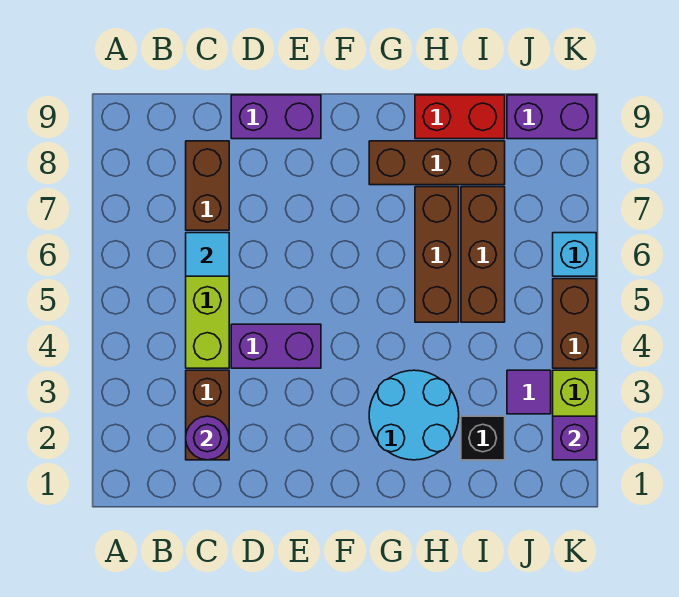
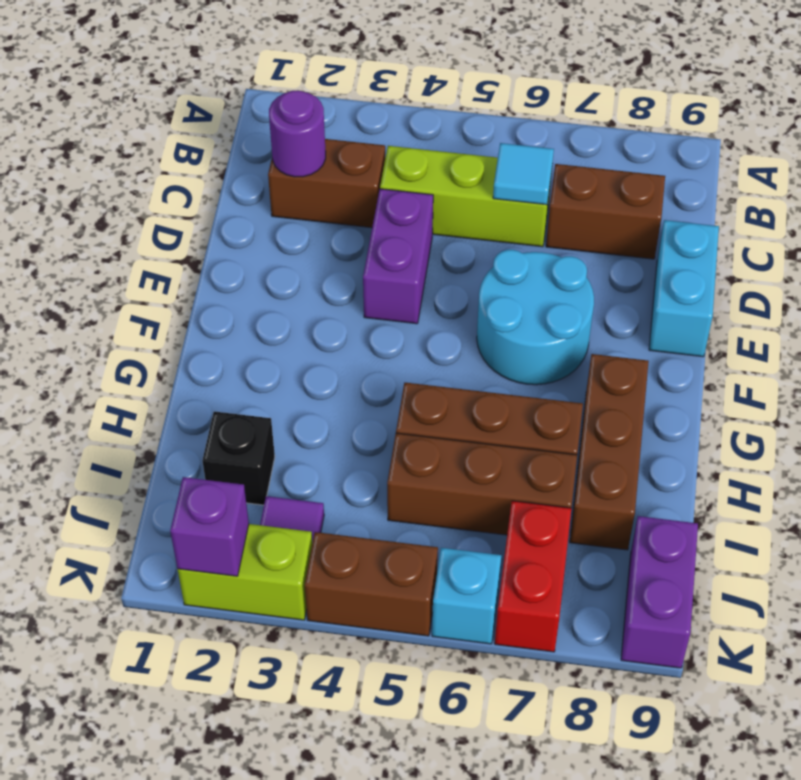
purple brick D9:E9 level 1 -> cyan brick D9:E9 level 1
cyan round brick G2:H3 level 1 -> cyan round brick E6:F7 level 1
red brick H9:I9 level 1 -> red brick J7:K7 level 1

